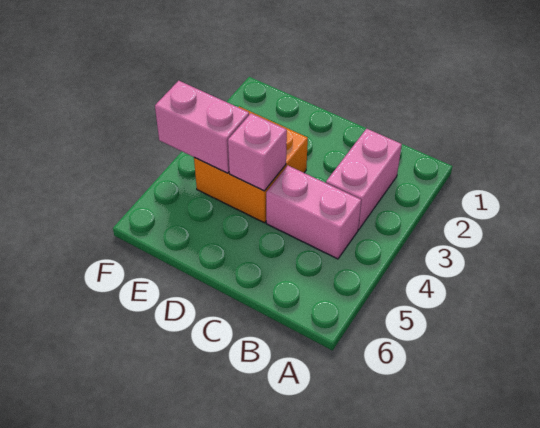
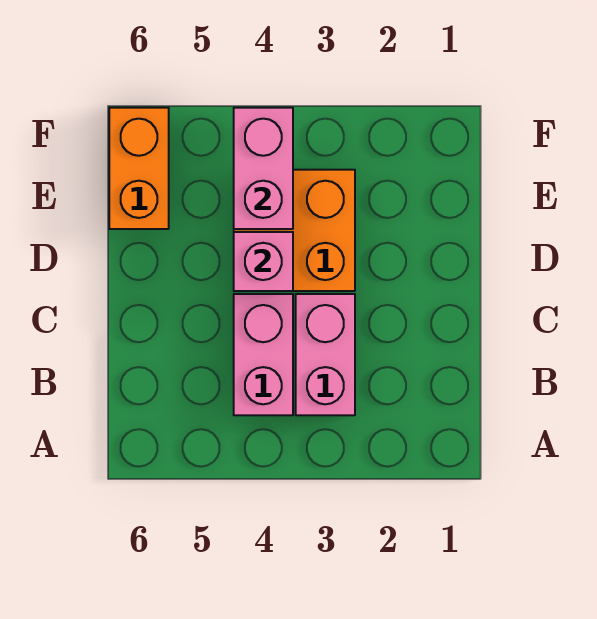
pink brick B2:B3 level 1 -> pink brick B3:C3 level 1
none -> orange brick E6:F6 level 1

